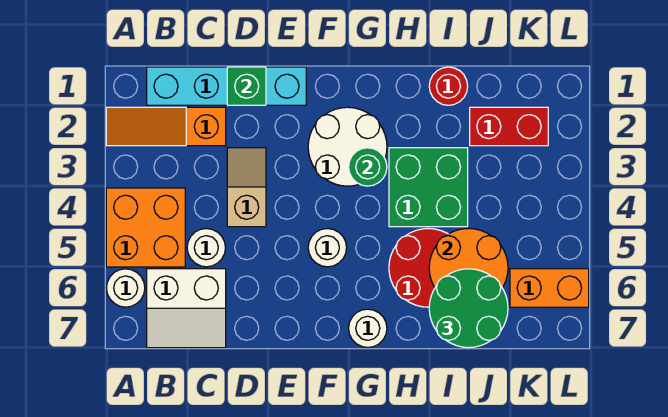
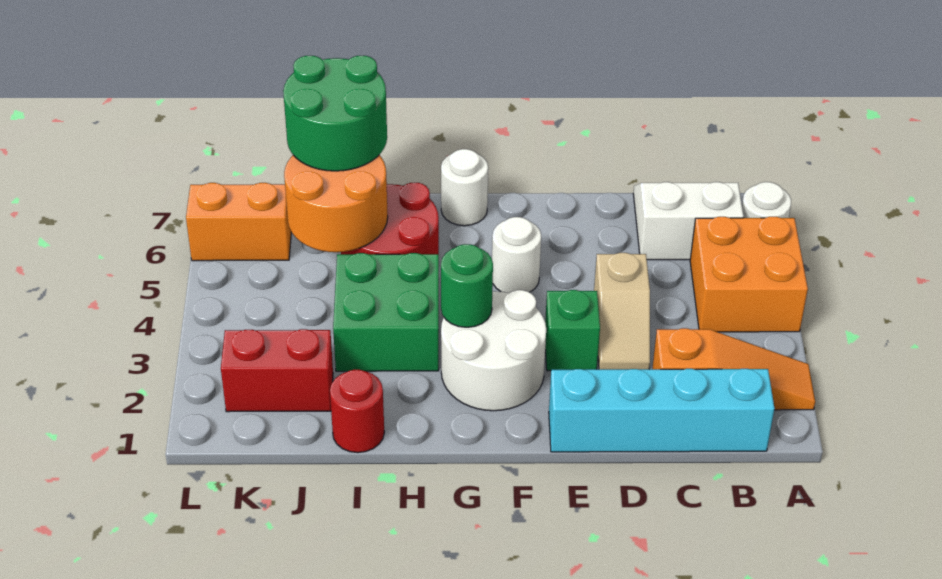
white round brick C5 level 1 -> none
green brick D1 level 2 -> green brick E3 level 1

